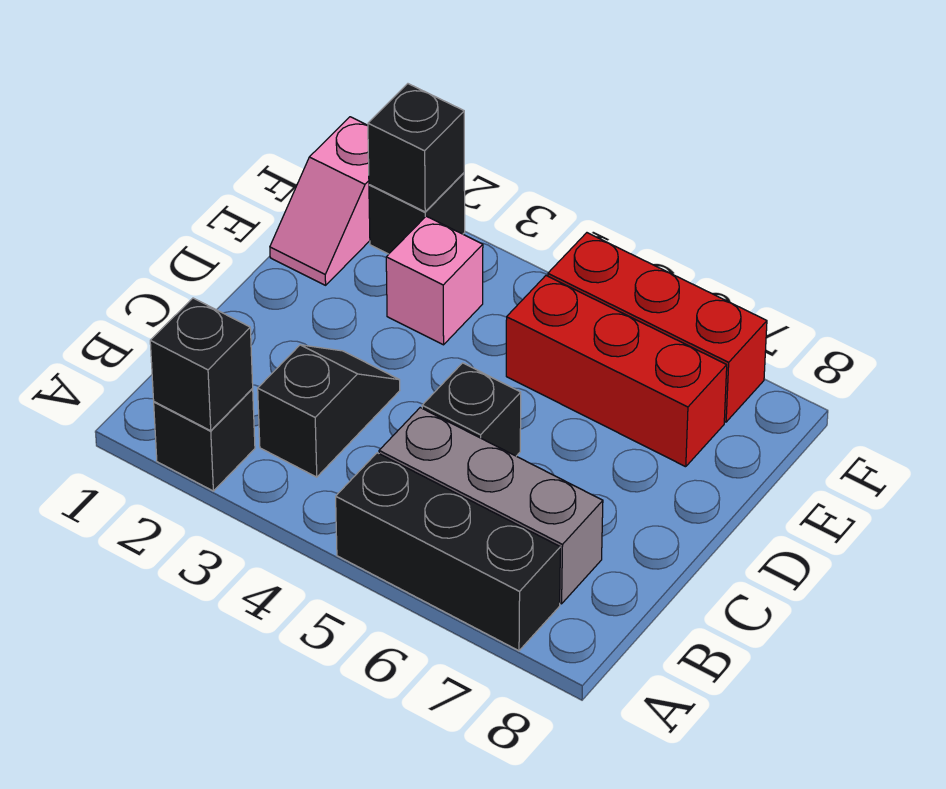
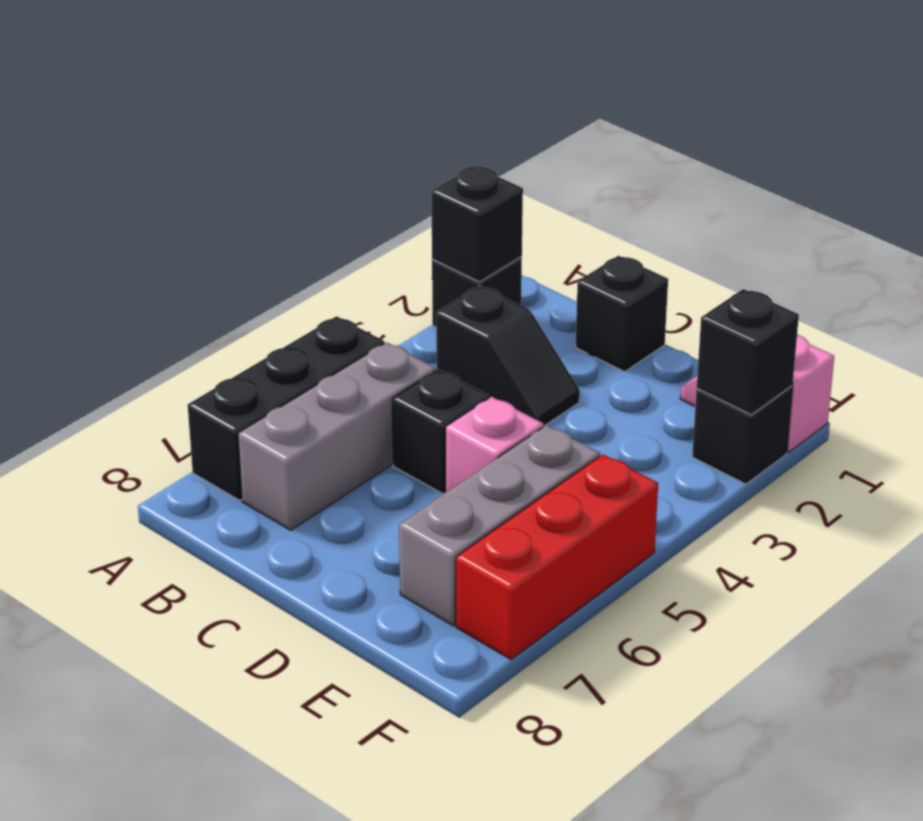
none -> black brick C1 level 1
pink brick E3 level 1 -> pink brick D5 level 1
red brick E5:E7 level 1 -> grey brick E5:E7 level 1

